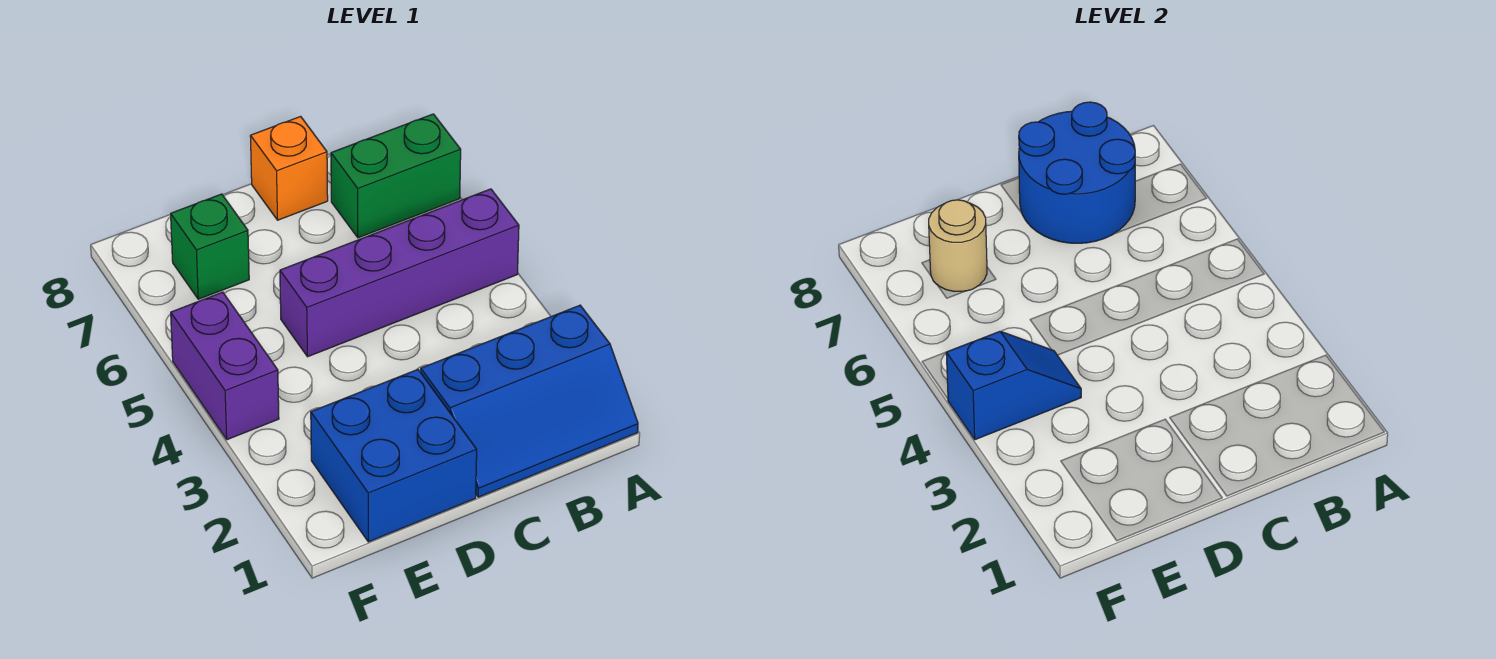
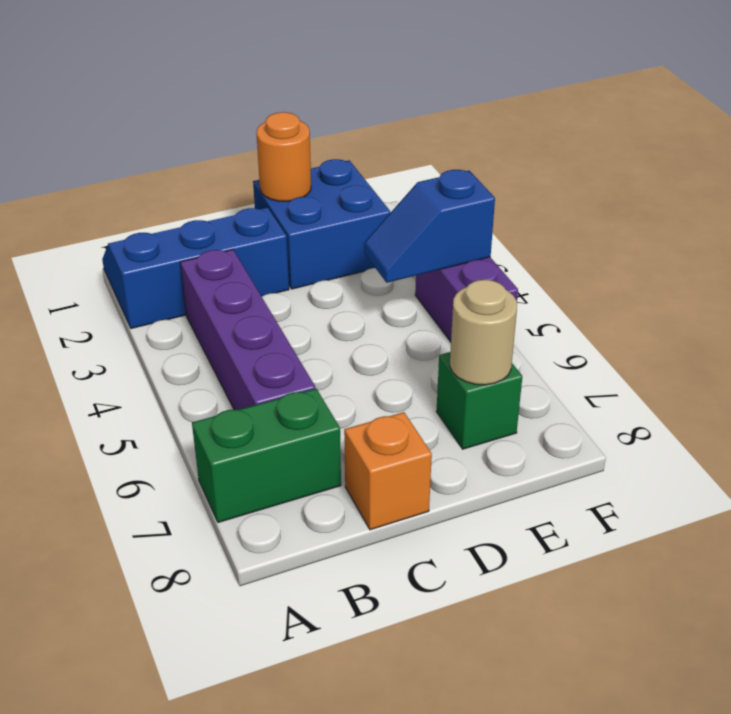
purple brick A5:D5 level 1 -> purple brick B3:B6 level 1
blue round brick B7:C8 level 2 -> none
none -> orange round brick D1 level 2

